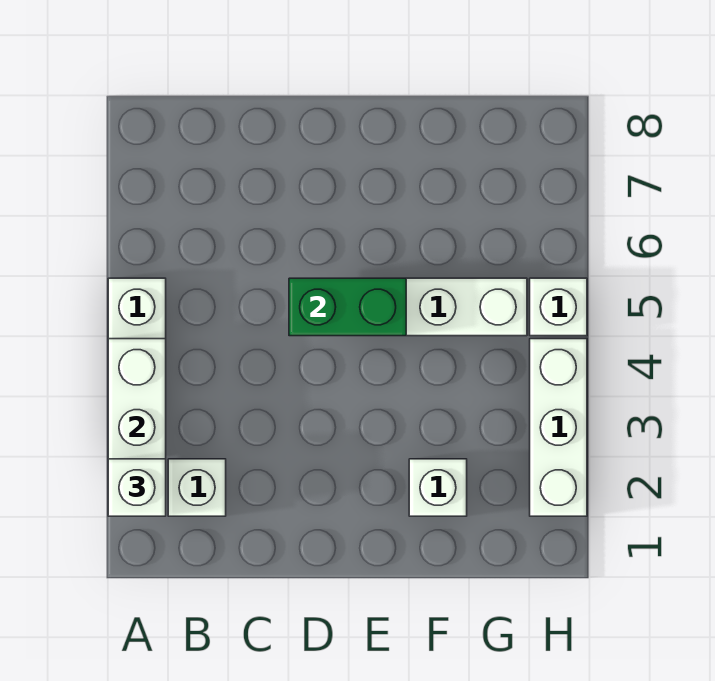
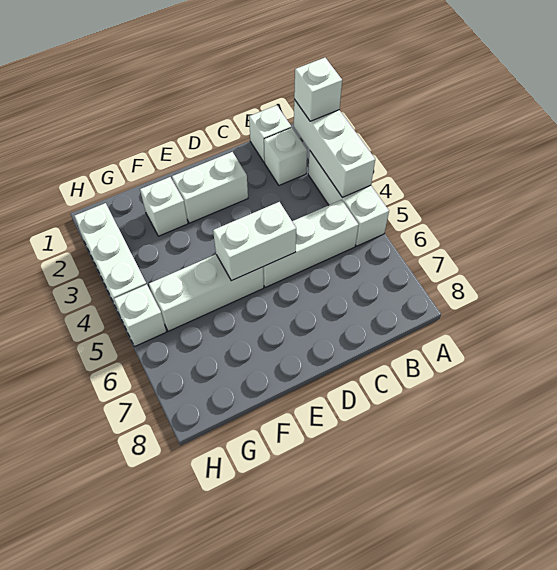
none -> white brick B1 level 1
none -> white brick B5:D5 level 1
none -> white brick D2:E2 level 1
green brick D5:E5 level 2 -> white brick D5:E5 level 2

